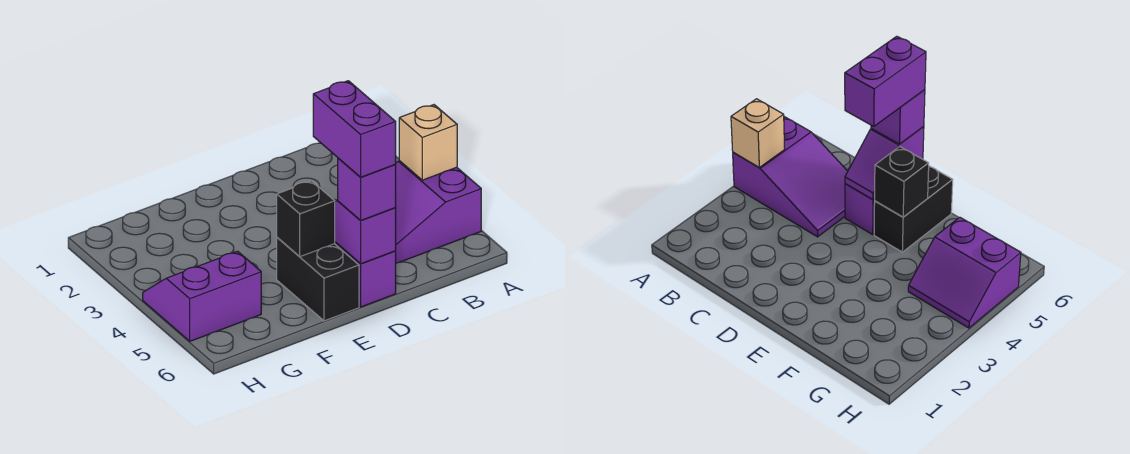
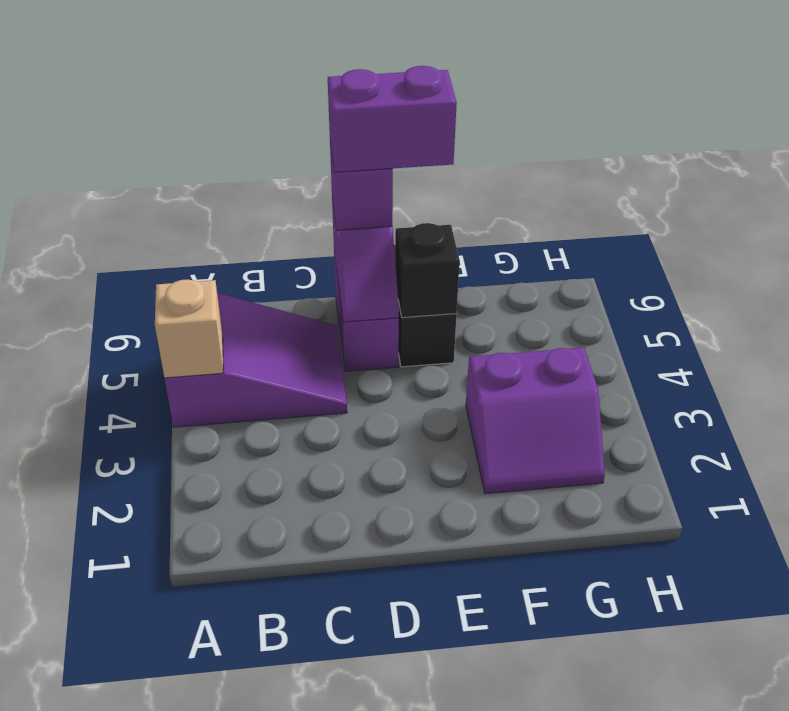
purple brick D5:D6 level 4 -> purple brick D6:E6 level 4
purple slope G4:H5 level 1 top 5 -> purple slope F2:G3 level 1 top 3

